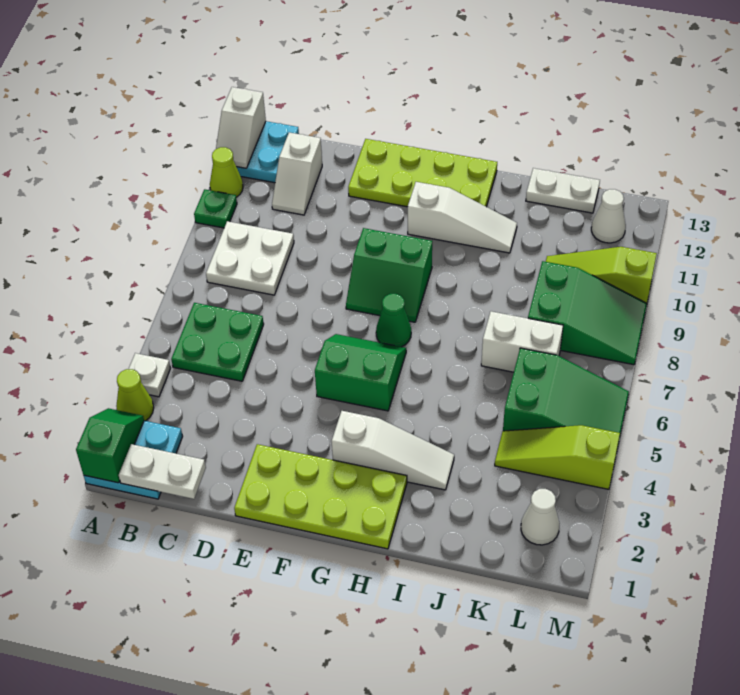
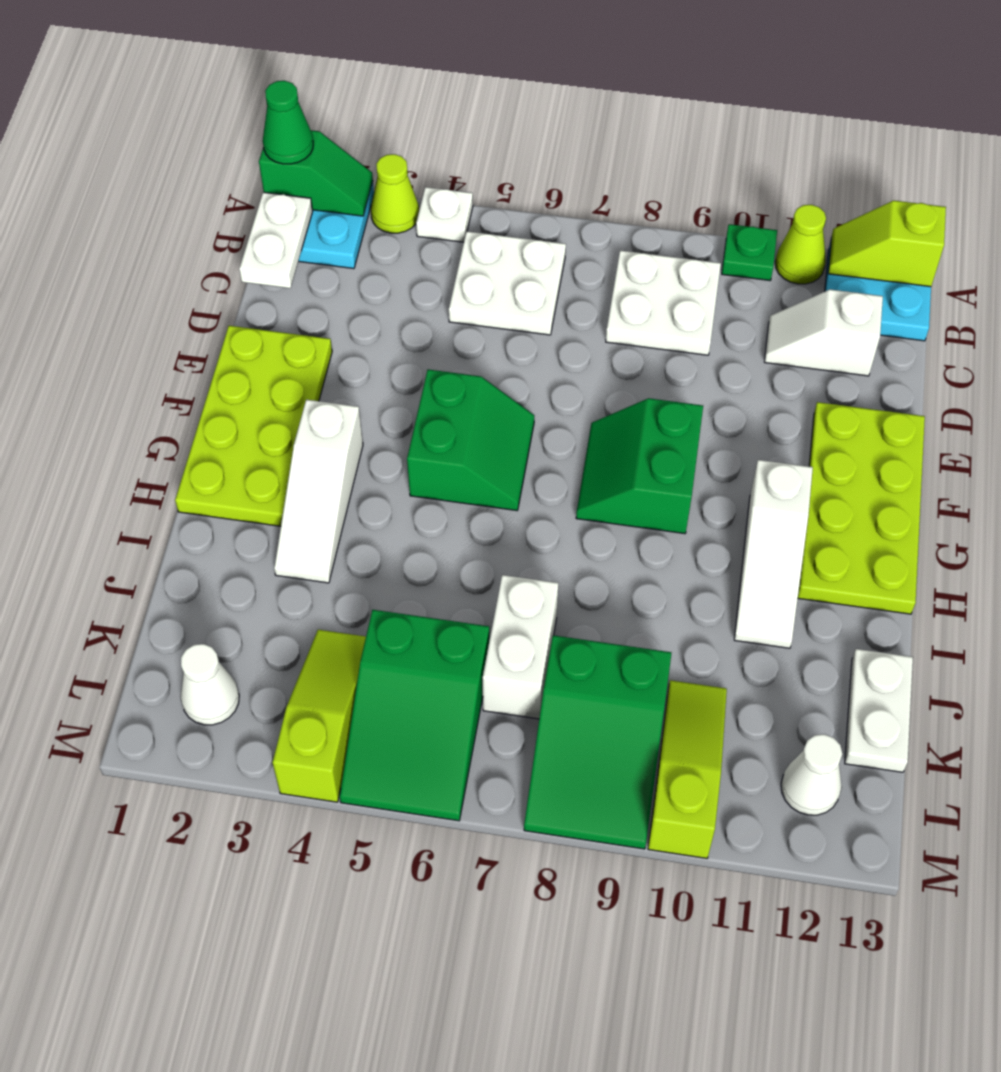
white slope A12:A13 level 2 top 13 -> lime slope A12:A13 level 2 top 13
green plate B5:C6 level 1 -> white plate B5:C6 level 1
green cone G7 level 1 -> green cone A1 level 3

